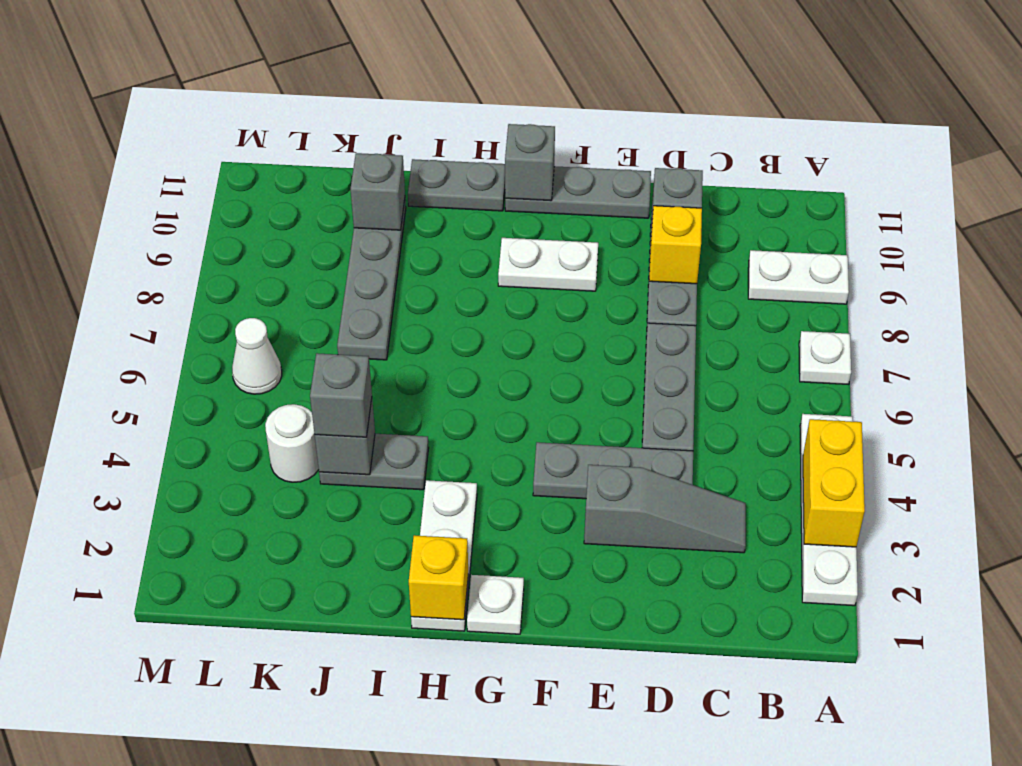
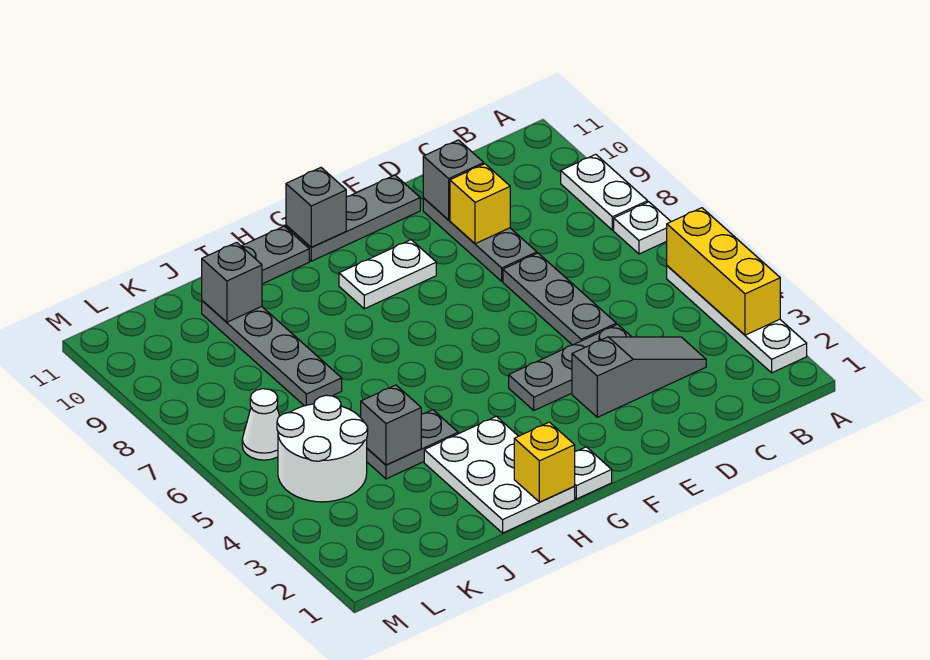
yellow brick A3:A4 level 2 -> yellow brick A3:A5 level 2
white plate A9:B9 level 1 -> white plate A8:A9 level 1
white plate H1:H3 level 1 -> white plate H1:I3 level 1
grey brick J4 level 3 -> none
white round brick K4 level 1 -> white round brick K4:L5 level 1

